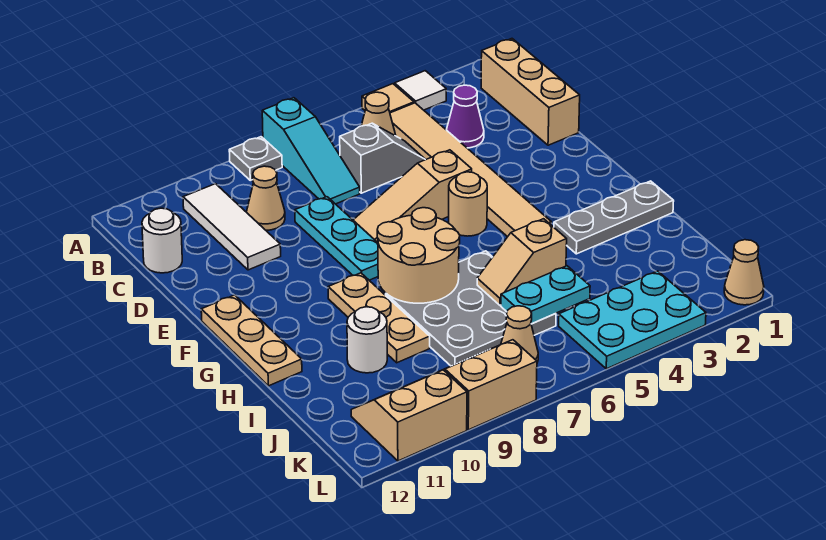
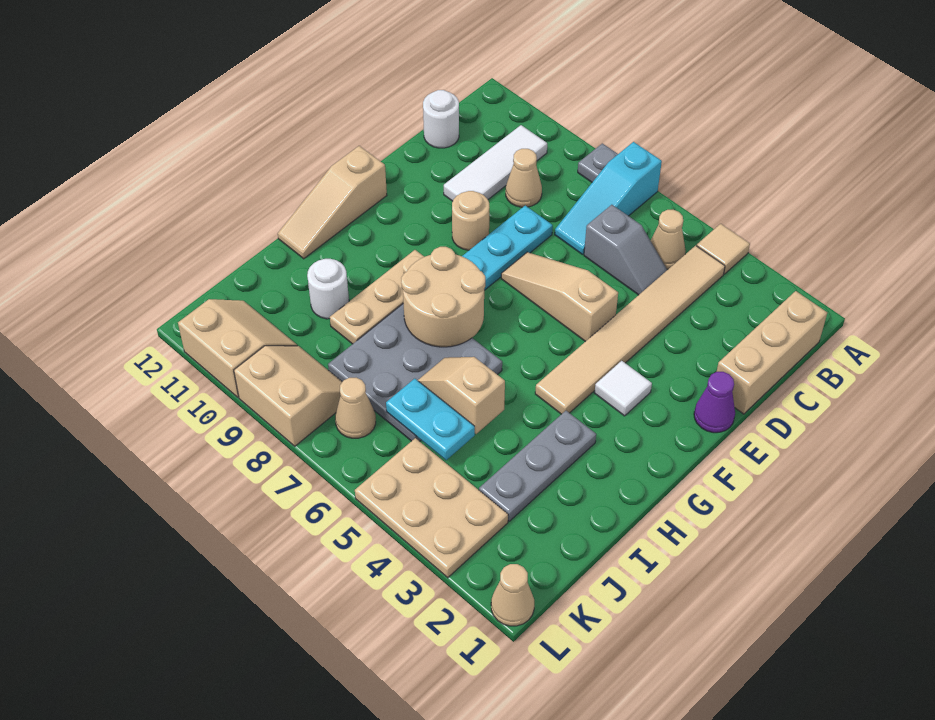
white tile A3 level 1 -> white tile F3 level 1
purple cone C3 level 1 -> purple cone E1 level 1
tan round brick F5 level 1 -> tan round brick E9 level 1
tan plate F12:H12 level 1 -> tan slope F12:H12 level 1 top F
grey plate H1:H3 level 1 -> grey plate H3:J3 level 1
cyan plate K3:L5 level 1 -> tan plate K3:L5 level 1

